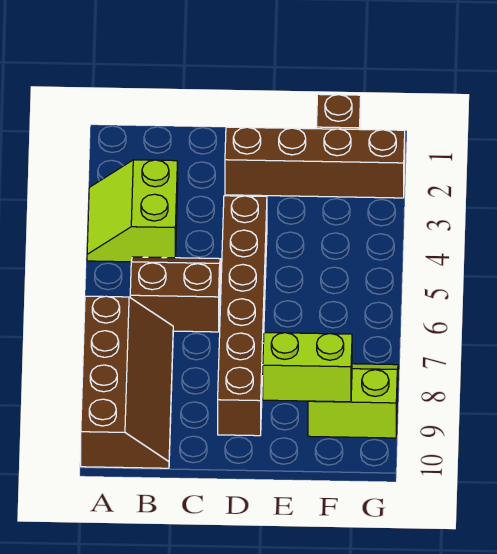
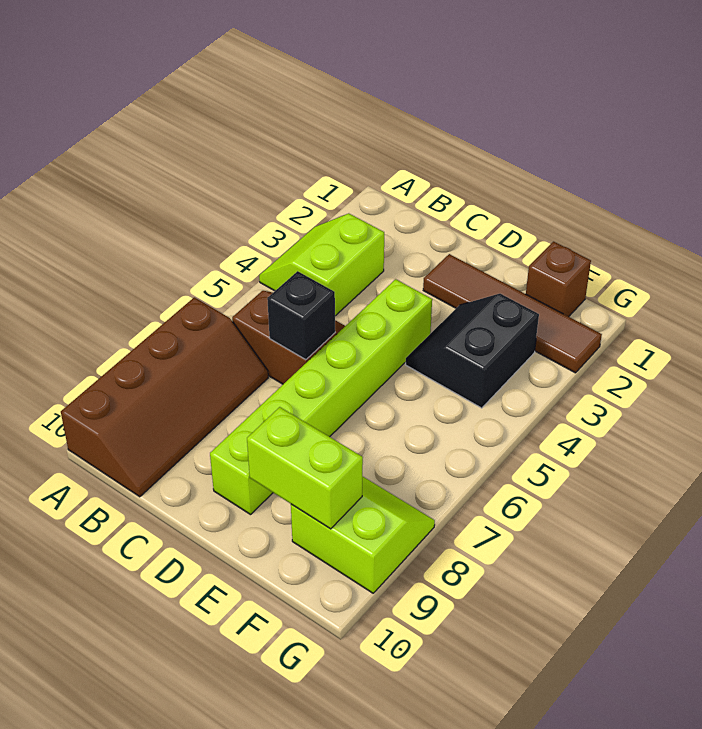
none -> black brick C6 level 2
brown brick D2:G2 level 1 -> brown tile D2:G2 level 1
brown brick D4:D9 level 1 -> lime brick D4:D9 level 1
none -> black slope E3:F4 level 1 top F

